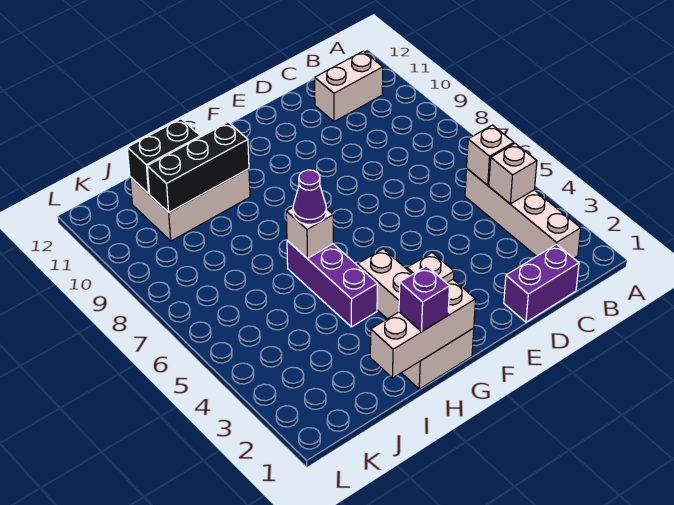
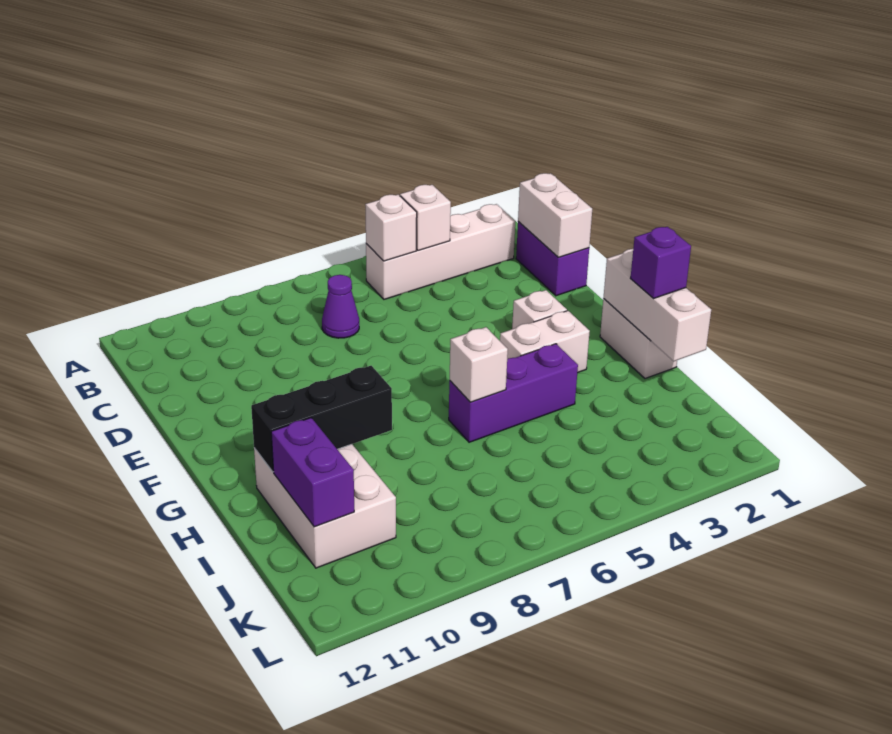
white brick B11:C11 level 1 -> white brick C1:D1 level 2
purple cone H6 level 3 -> purple cone C7 level 1
black brick H10:J10 level 2 -> black brick H9:H11 level 2
black brick I11:J11 level 2 -> purple brick I11:J11 level 2

